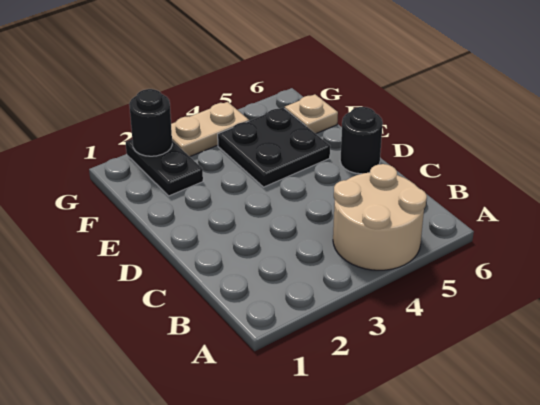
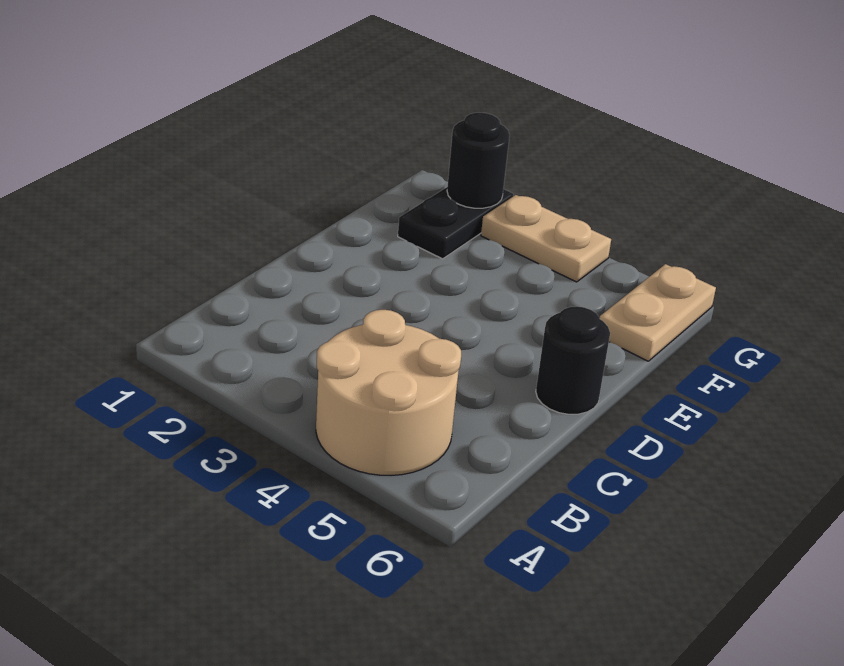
black plate E4:F5 level 1 -> none
tan plate F6 level 1 -> tan plate F6:G6 level 1

